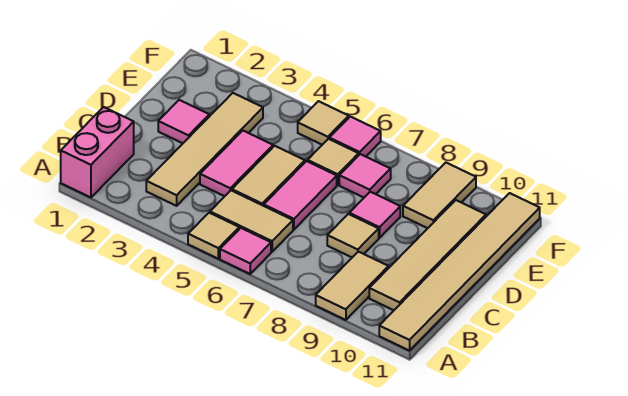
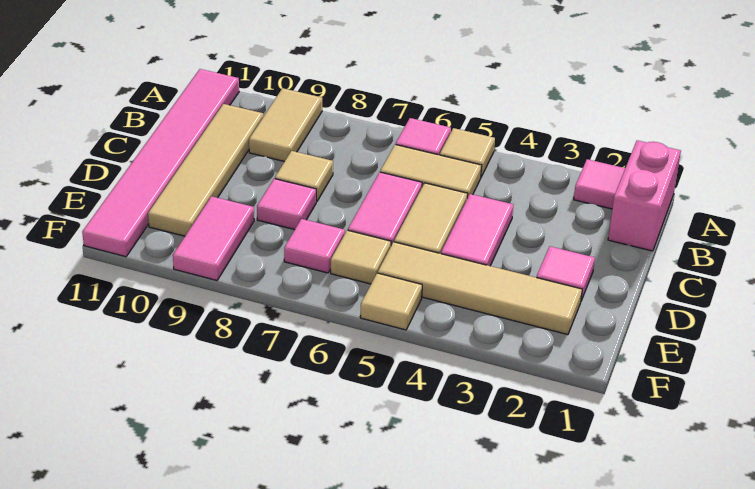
tan tile A11:F11 level 1 -> pink tile A11:F11 level 1
tan tile B3:E3 level 1 -> tan tile E2:E5 level 1
tan tile E9:F9 level 1 -> pink tile E9:F9 level 1
pink tile F6 level 1 -> pink tile A2 level 1

